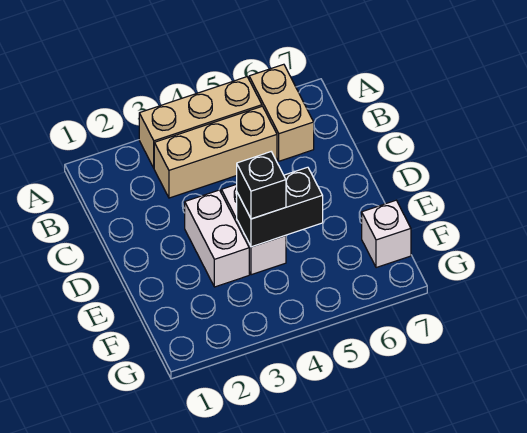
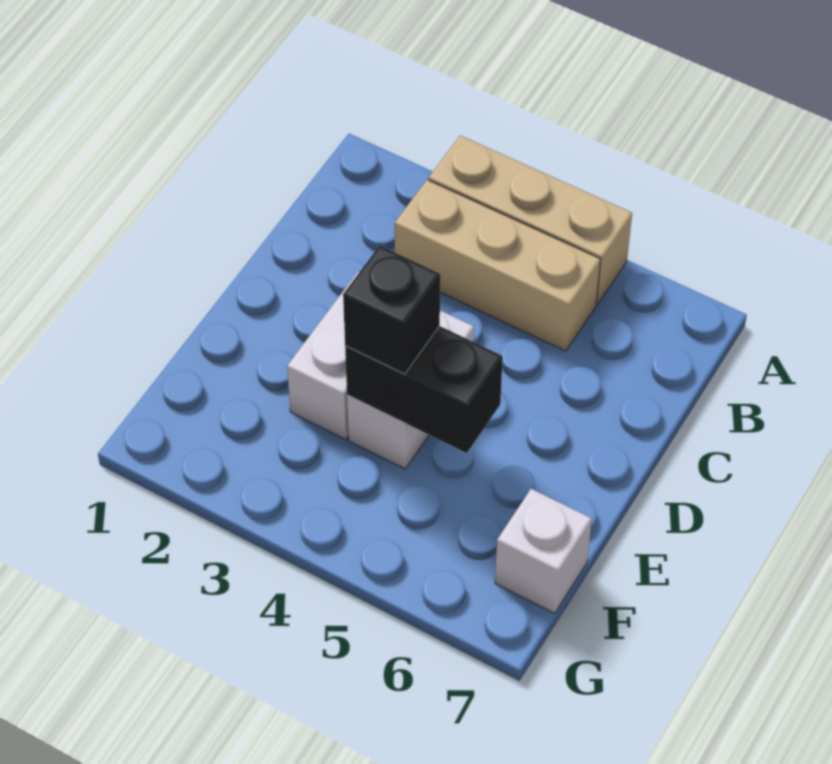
tan brick A6:B6 level 1 -> none

